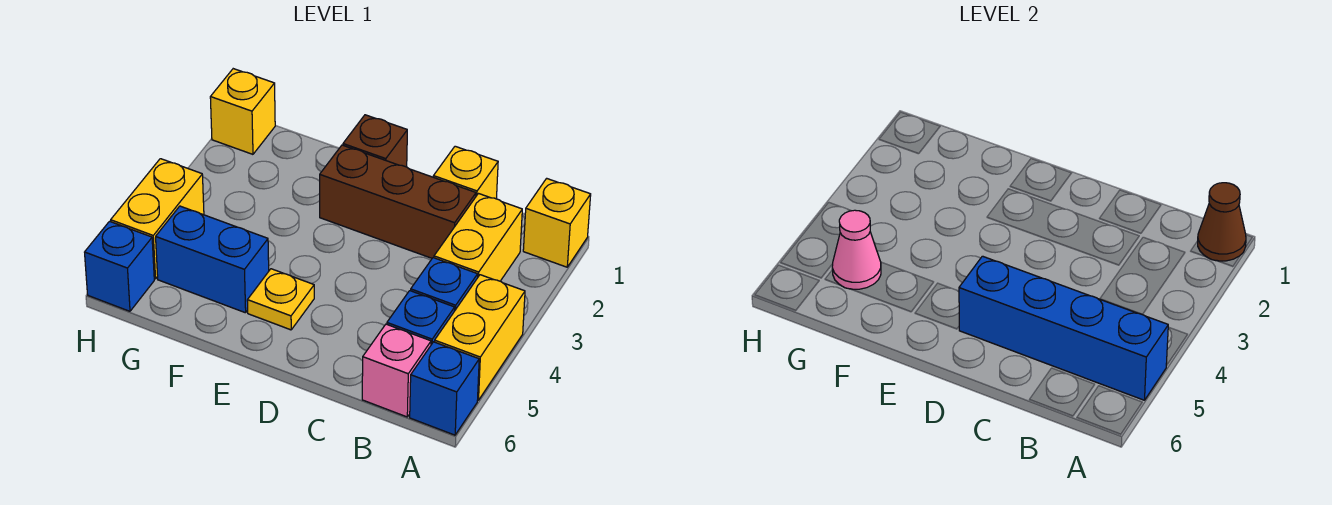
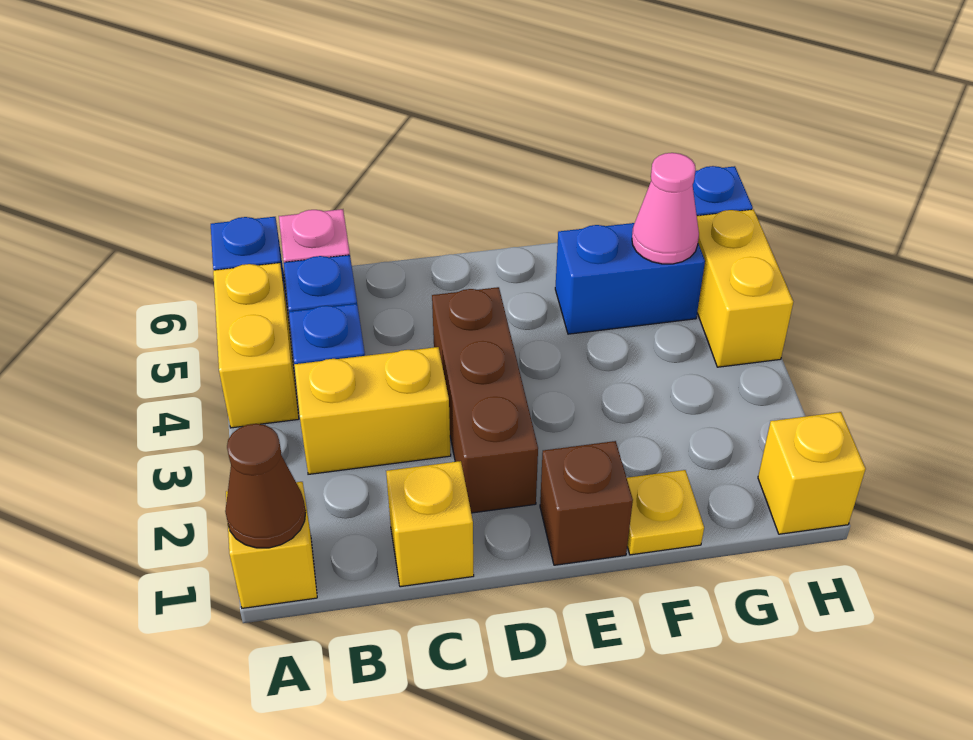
blue brick A5:D5 level 2 -> none
yellow brick B2:B3 level 1 -> yellow brick B3:C3 level 1
brown brick C2:E2 level 1 -> brown brick D2:D4 level 1
yellow plate E5 level 1 -> yellow plate F1 level 1

